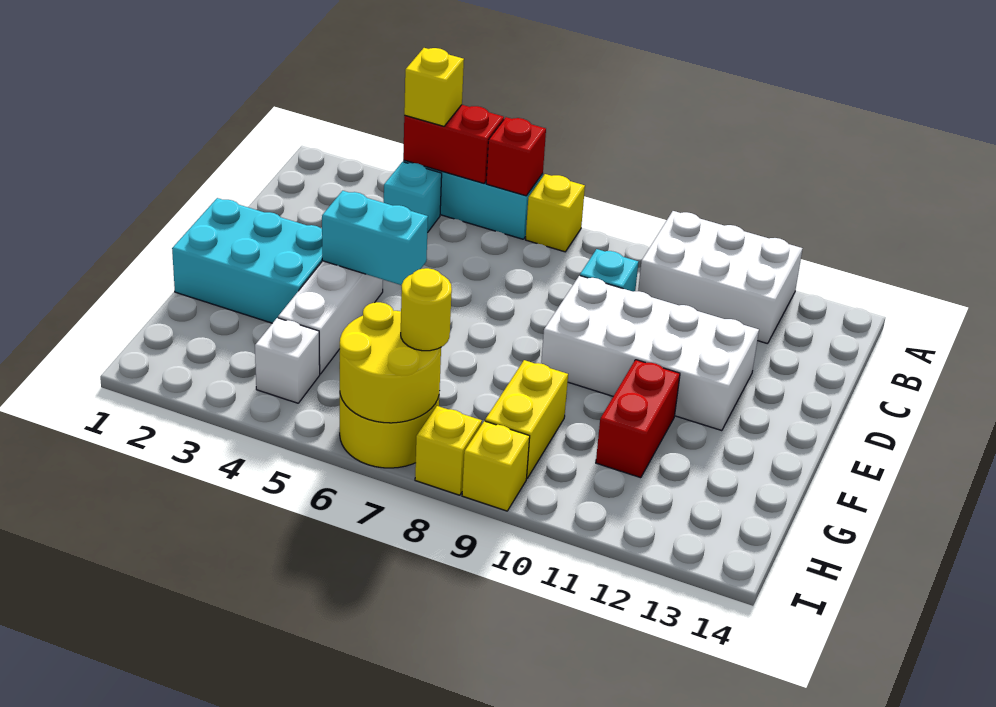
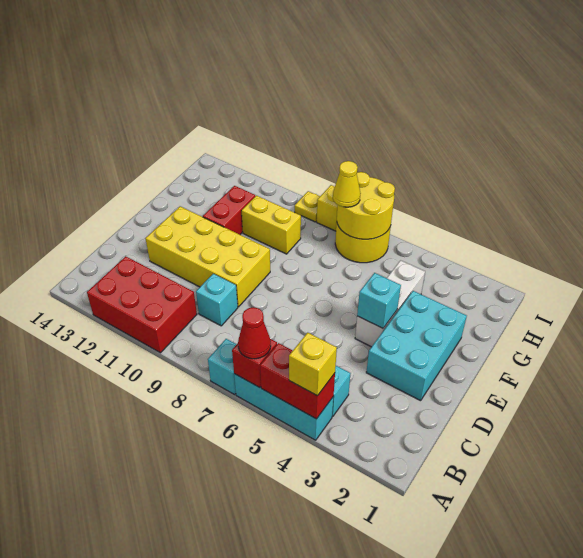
none -> red cone A6 level 3
yellow brick A7 level 1 -> cyan brick A7 level 1
white brick A10:B12 level 1 -> red brick A10:B12 level 1
white brick D9:E12 level 1 -> yellow brick D9:E12 level 1
cyan brick E1:F3 level 1 -> cyan brick D2:F3 level 1
cyan brick E4:E5 level 2 -> cyan brick E4 level 2
yellow brick G9:H9 level 1 -> yellow brick G9:G10 level 1
white brick H4 level 1 -> none
yellow round brick H7 level 3 -> yellow cone H7 level 3
yellow brick I9 level 1 -> yellow plate I9 level 1

